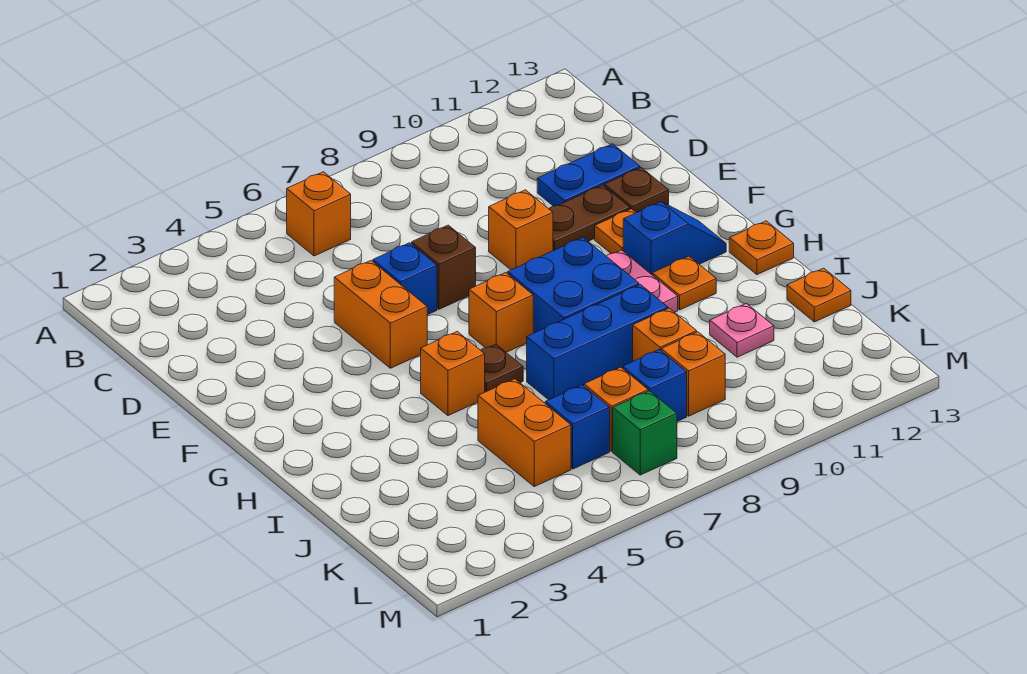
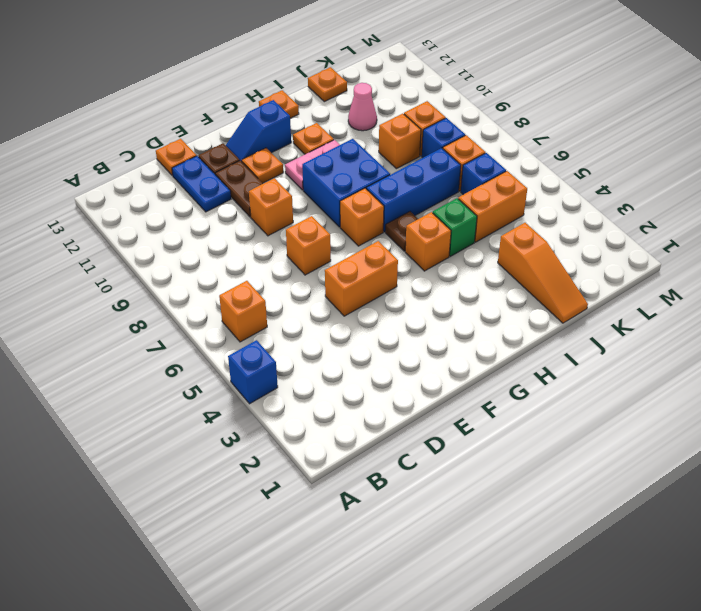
none -> orange plate D13 level 1
blue brick E6 level 1 -> blue brick A4 level 1
brown brick E7 level 1 -> orange brick E7 level 1
blue slope G11:G12 level 1 top 11 -> blue slope F12:G12 level 1 top G
blue brick I7:I9 level 1 -> blue brick H7:J7 level 1
none -> orange slope J1:J3 level 1 top 3
pink plate J11 level 1 -> pink cone J11 level 1
green brick L7 level 1 -> green brick I5 level 1

